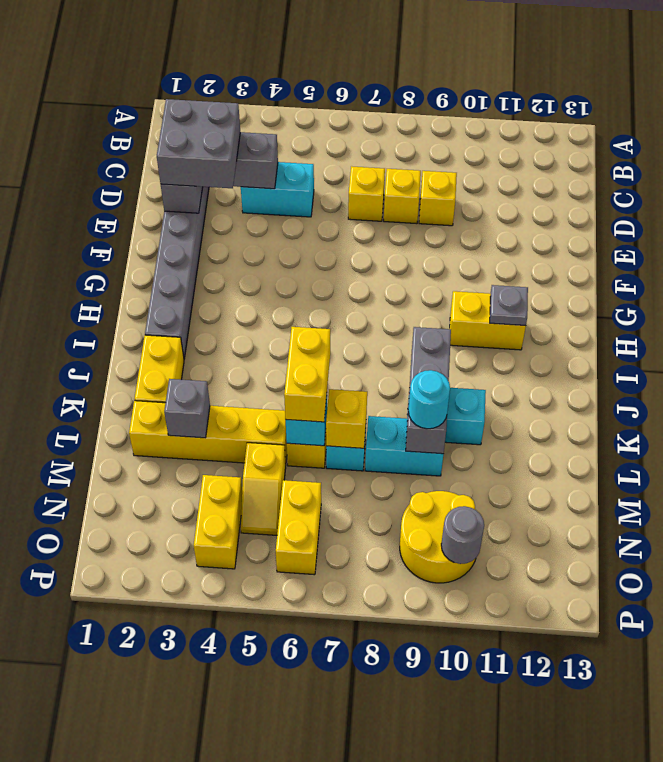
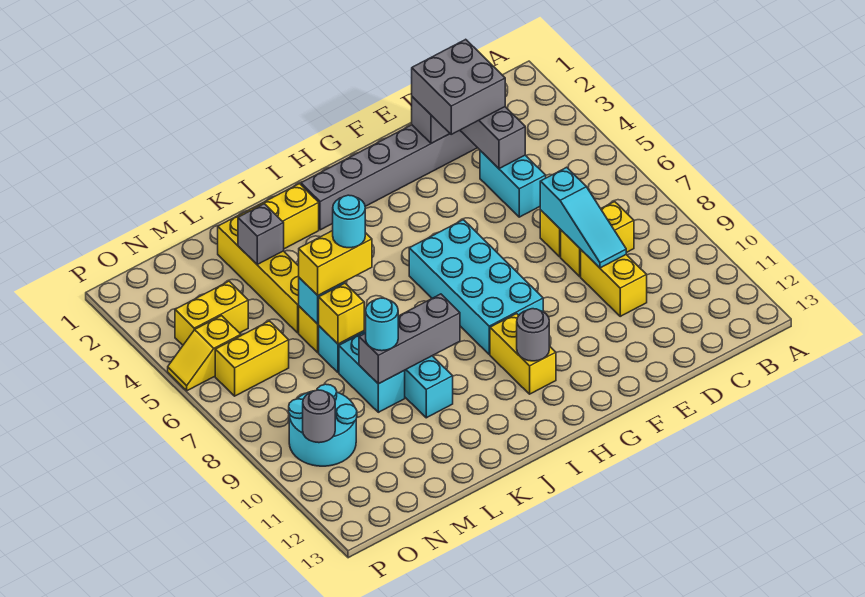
none -> cyan slope D7:D9 level 2 top 7
yellow brick D8 level 1 -> yellow brick C8:D8 level 1
yellow brick D9 level 1 -> yellow brick D9:D10 level 1
none -> cyan brick G6:H9 level 1
grey plate H11 level 2 -> grey round brick H11 level 2
none -> cyan round brick K6 level 4
yellow slope M5:N5 level 1 top M -> yellow slope O5:P5 level 1 top O
yellow round brick N9:O10 level 1 -> cyan round brick N9:O10 level 1

